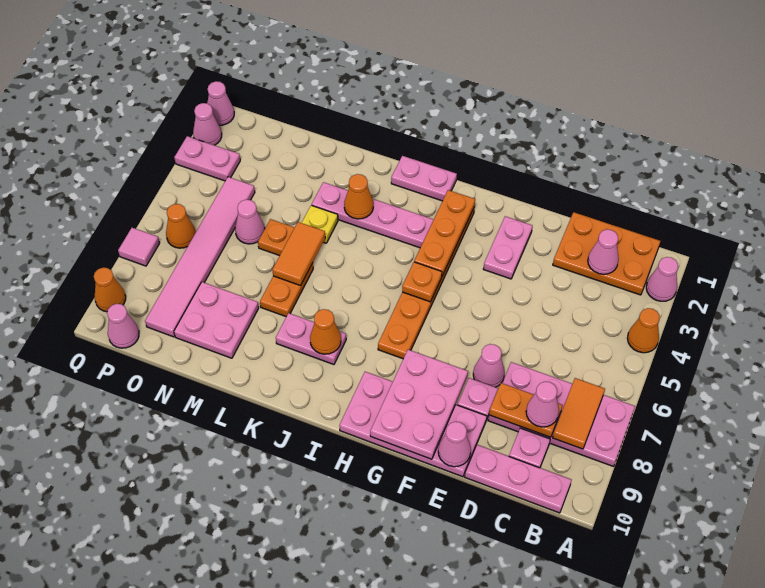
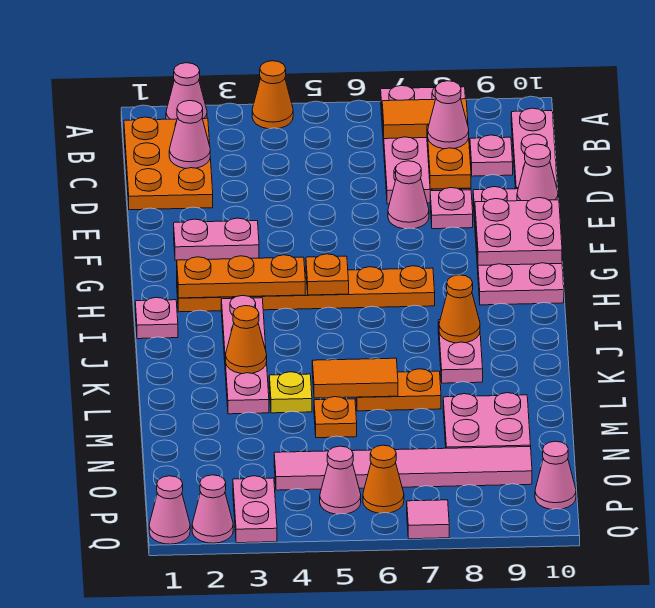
pink plate F8:G10 level 2 -> pink plate F9:G10 level 2
pink plate I1:J1 level 1 -> pink plate I1 level 1
pink cone N5 level 1 -> pink cone P5 level 1
orange cone Q9 level 1 -> none

